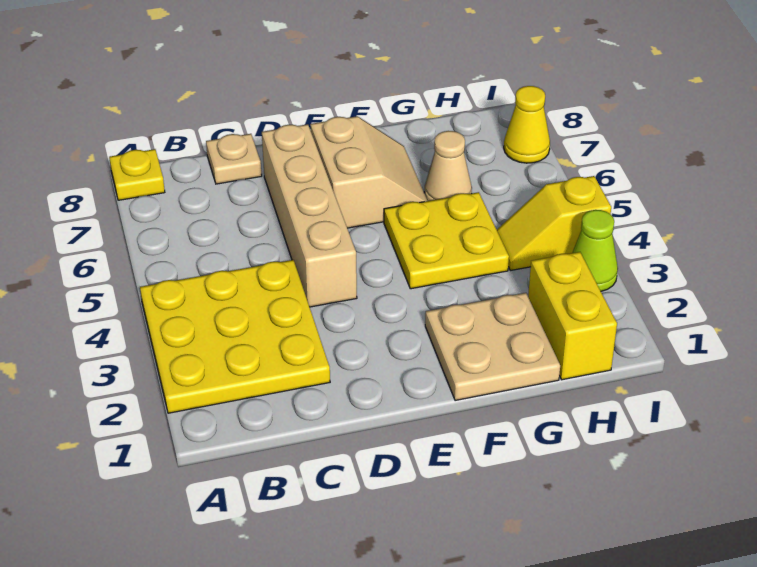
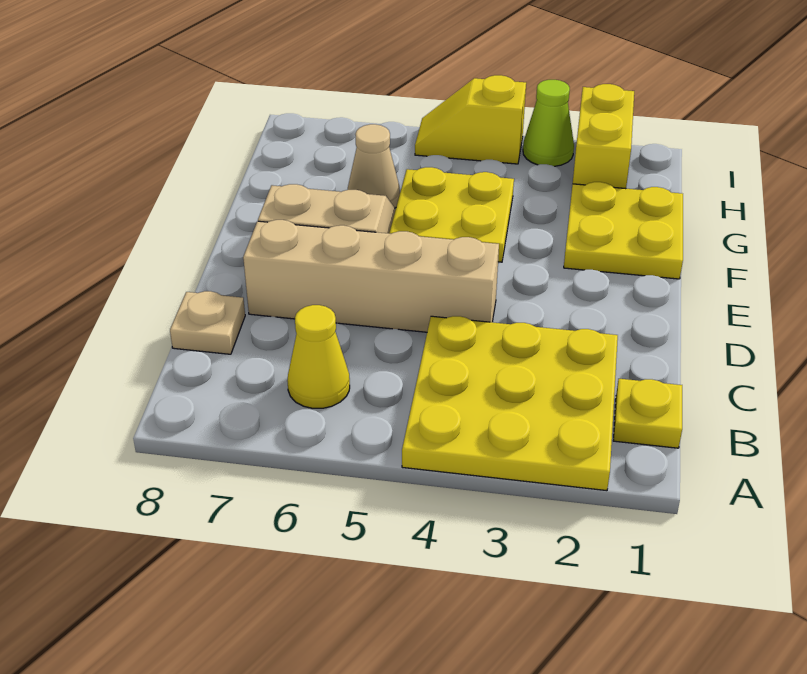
yellow plate A8 level 1 -> yellow plate B1 level 1
tan plate F1:G2 level 1 -> yellow plate F1:G2 level 1
yellow brick H1:H2 level 1 -> yellow brick H2:I2 level 1
yellow slope H4:I4 level 1 top I -> yellow slope I4:I5 level 1 top 4
yellow cone I7 level 1 -> yellow cone B6 level 1

